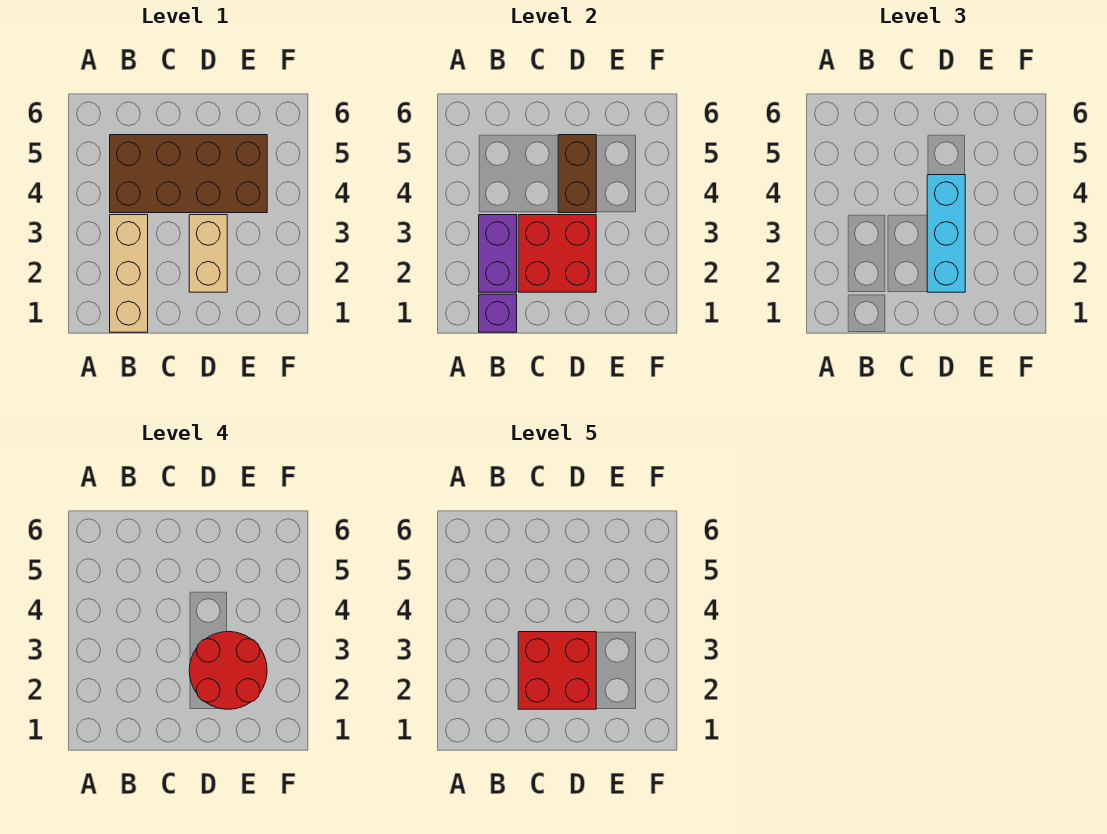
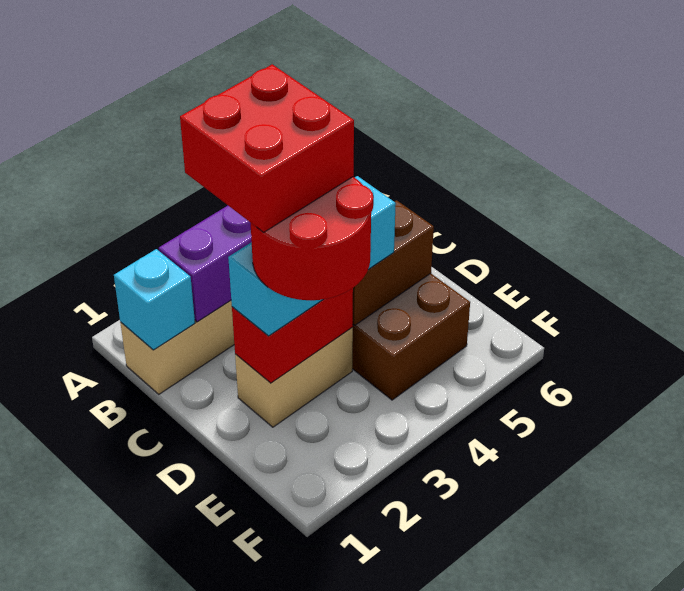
purple brick B1 level 2 -> cyan brick B1 level 2
red brick C2:D3 level 2 -> red brick D2:D3 level 2

